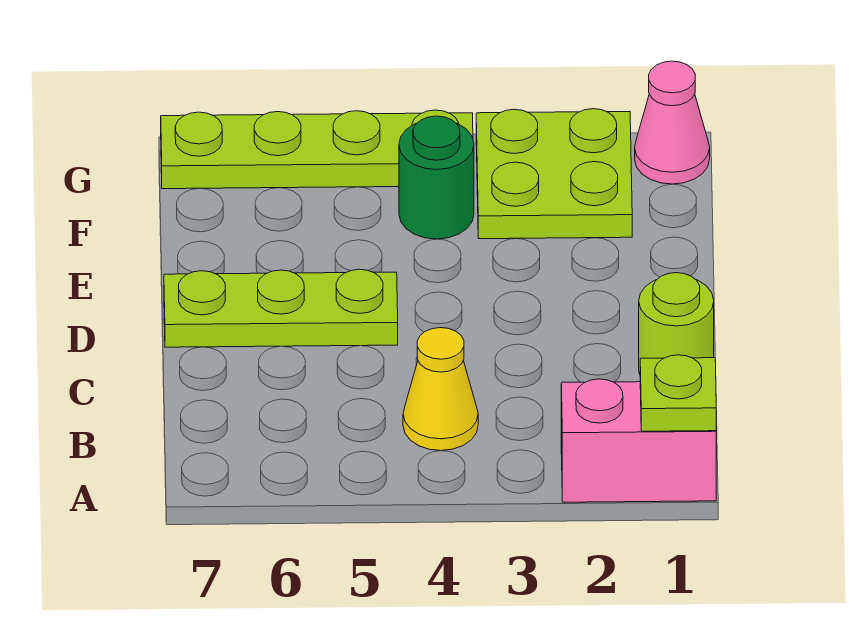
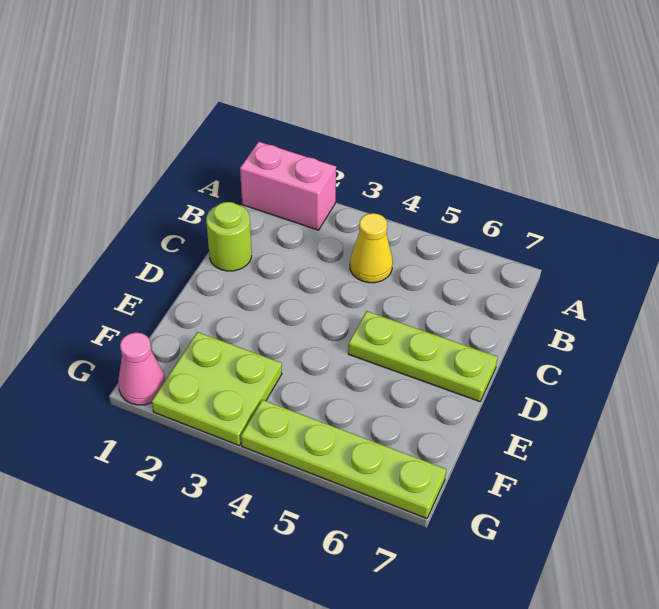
lime plate A1 level 2 -> none
green round brick F4 level 1 -> none

